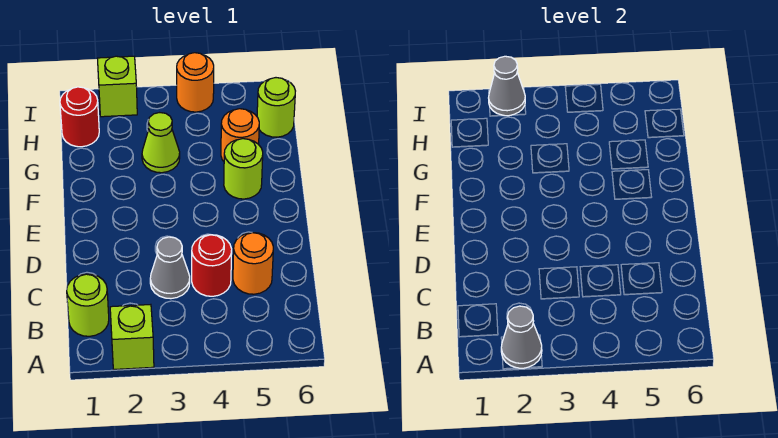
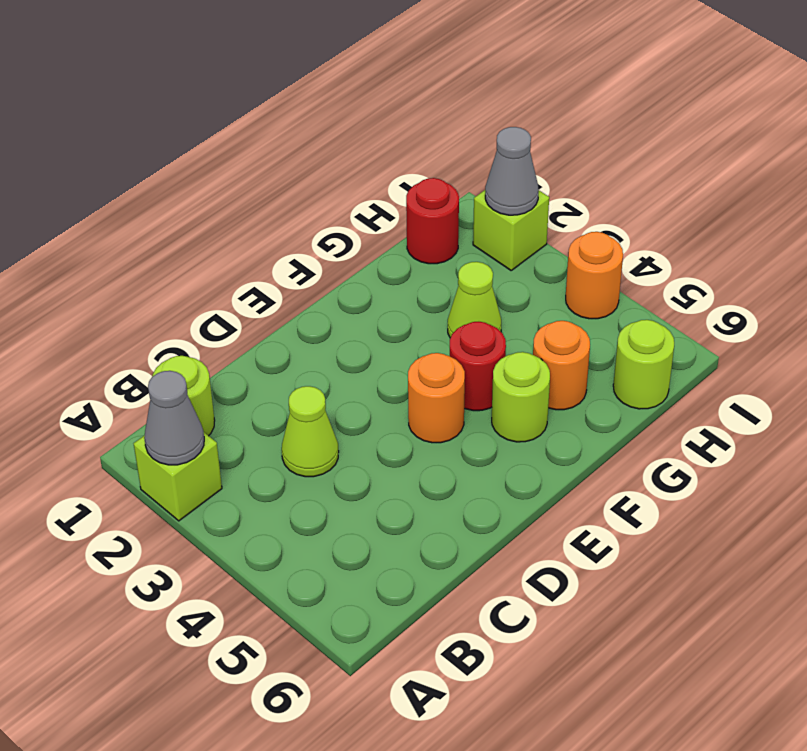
grey cone C3 level 1 -> lime cone C3 level 1
red round brick C4 level 1 -> red round brick F4 level 1
orange round brick C5 level 1 -> orange round brick E4 level 1

